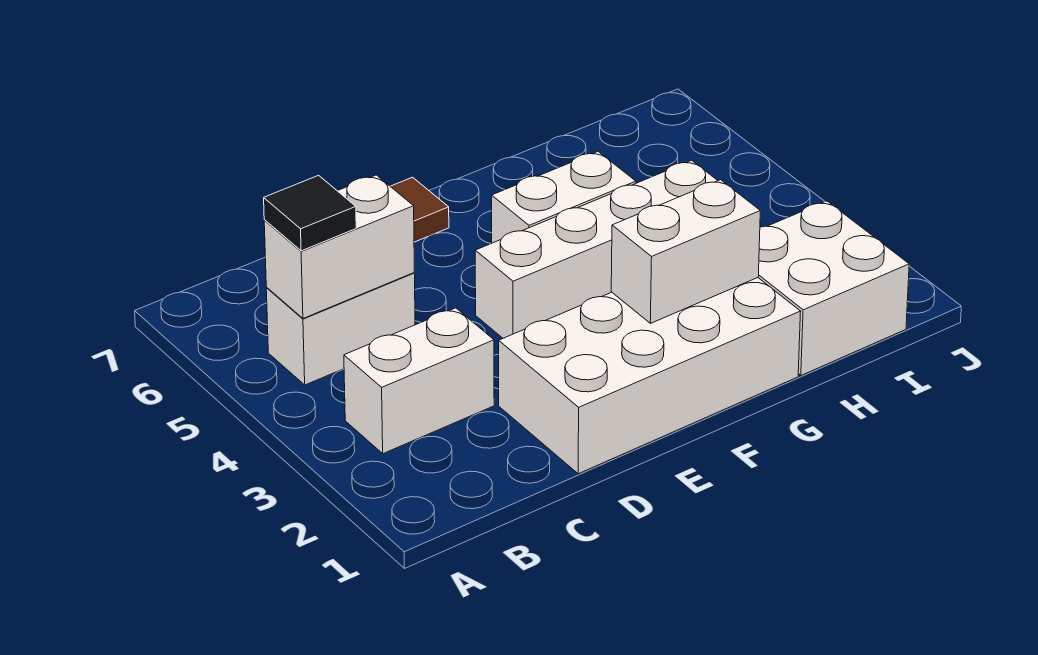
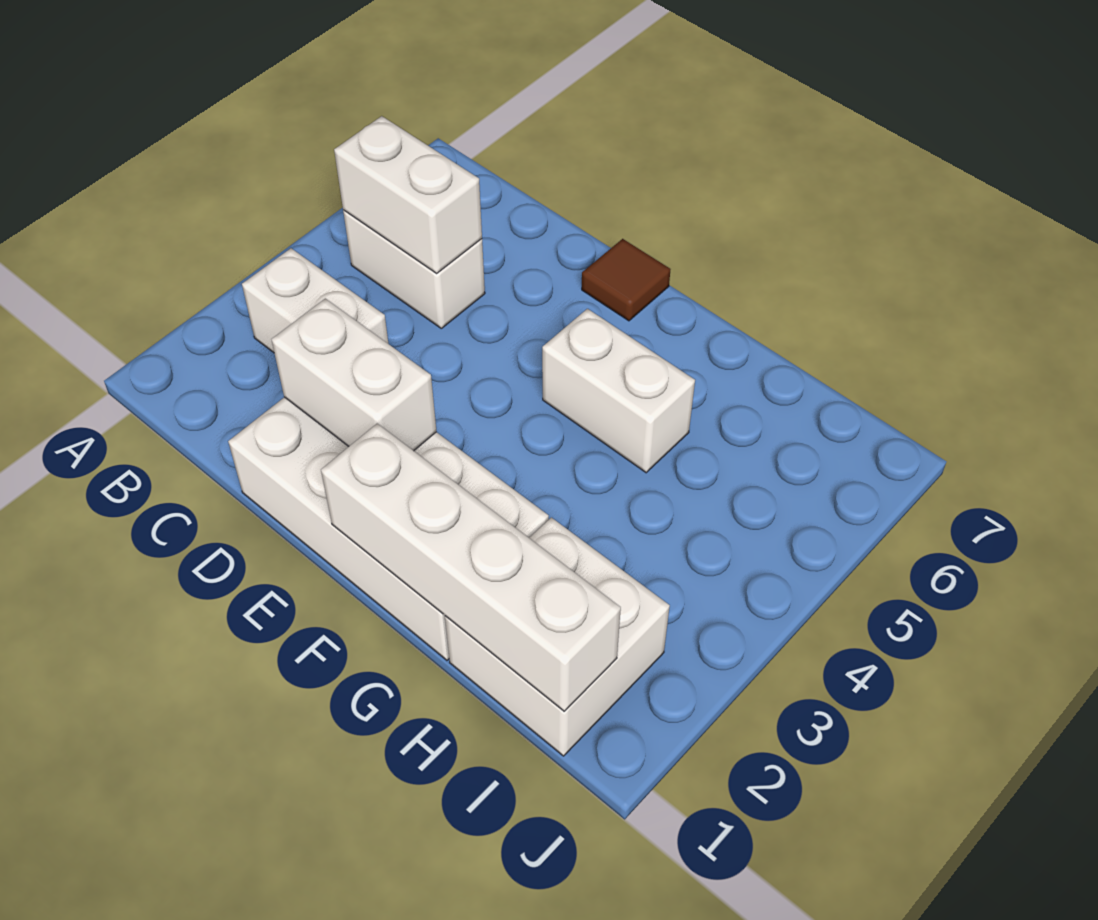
black tile B5 level 3 -> none
white brick E4:H4 level 1 -> white brick F1:I1 level 2
white brick F2:G2 level 2 -> white brick D2:E2 level 2

